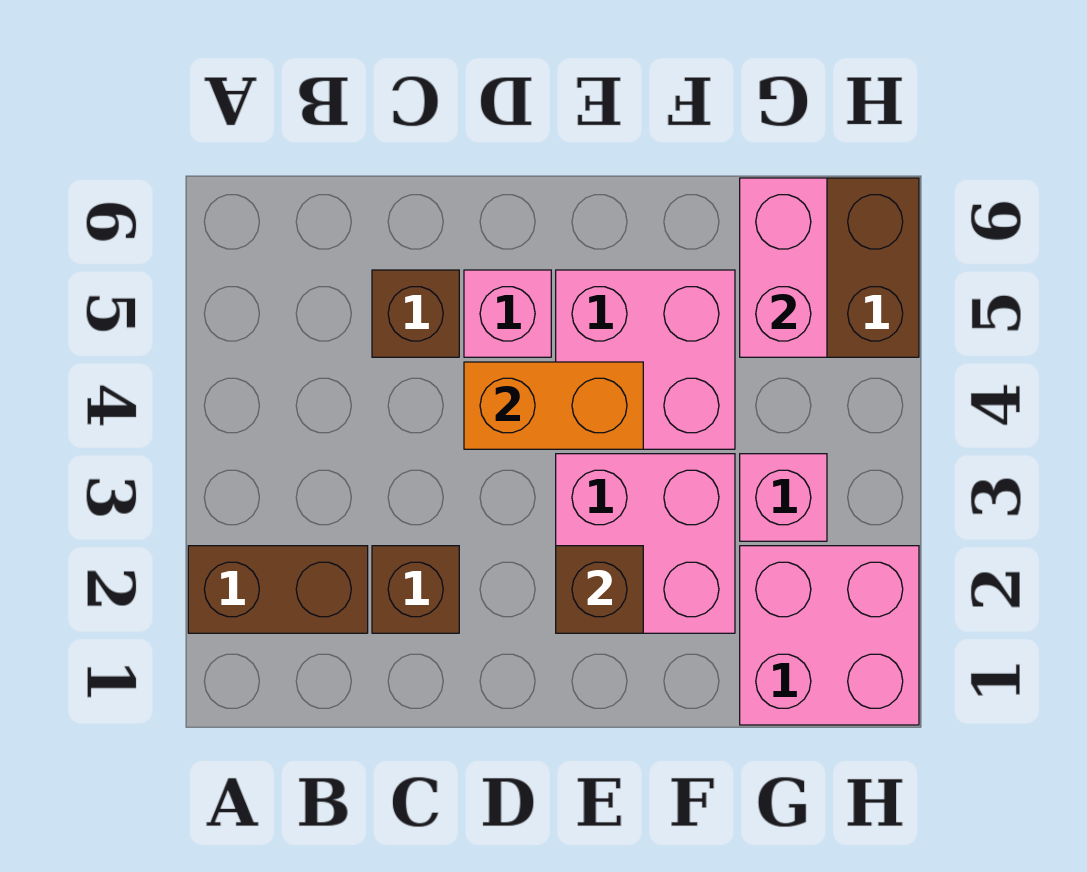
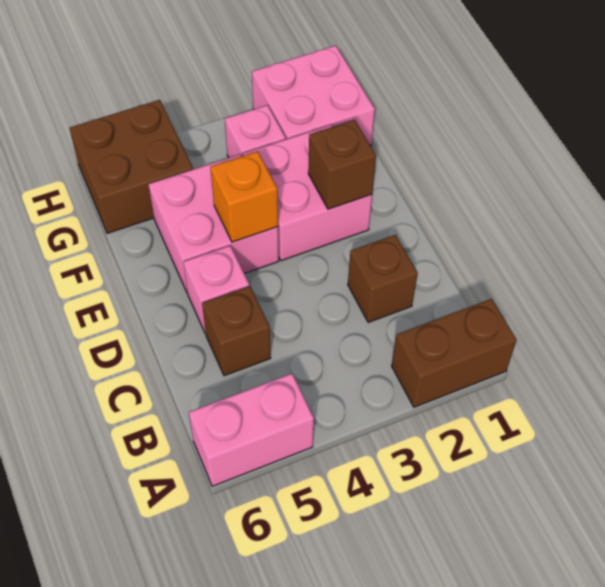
brown brick A2:B2 level 1 -> brown brick A1:A2 level 1
orange brick D4:E4 level 2 -> orange brick E4 level 2
pink brick G5:G6 level 2 -> pink brick A5:A6 level 1

